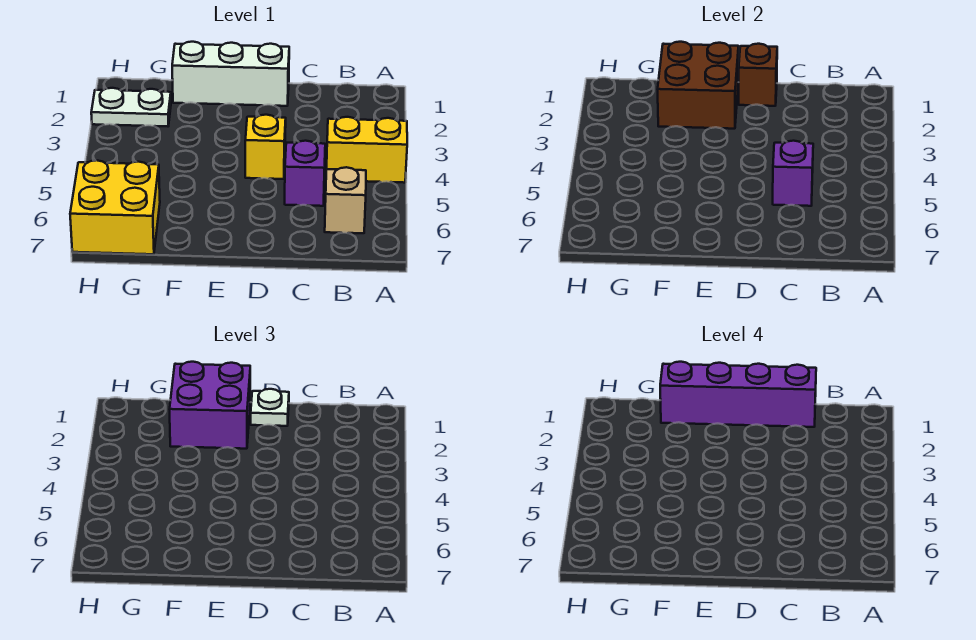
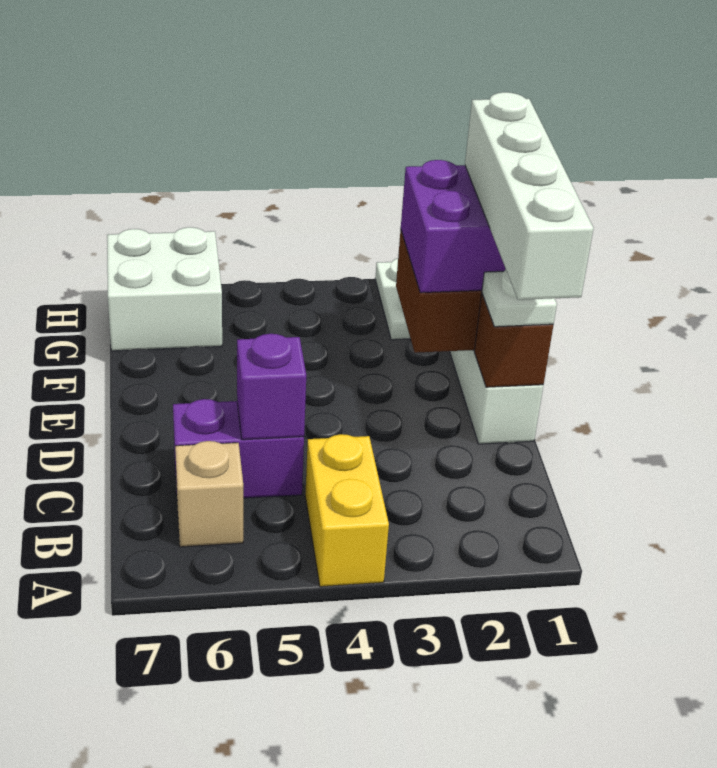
purple brick C1:F1 level 4 -> white brick C1:F1 level 4
purple brick C5 level 1 -> purple brick C5:C6 level 1
yellow brick D4 level 1 -> none
yellow brick G6:H7 level 1 -> white brick G6:H7 level 1

